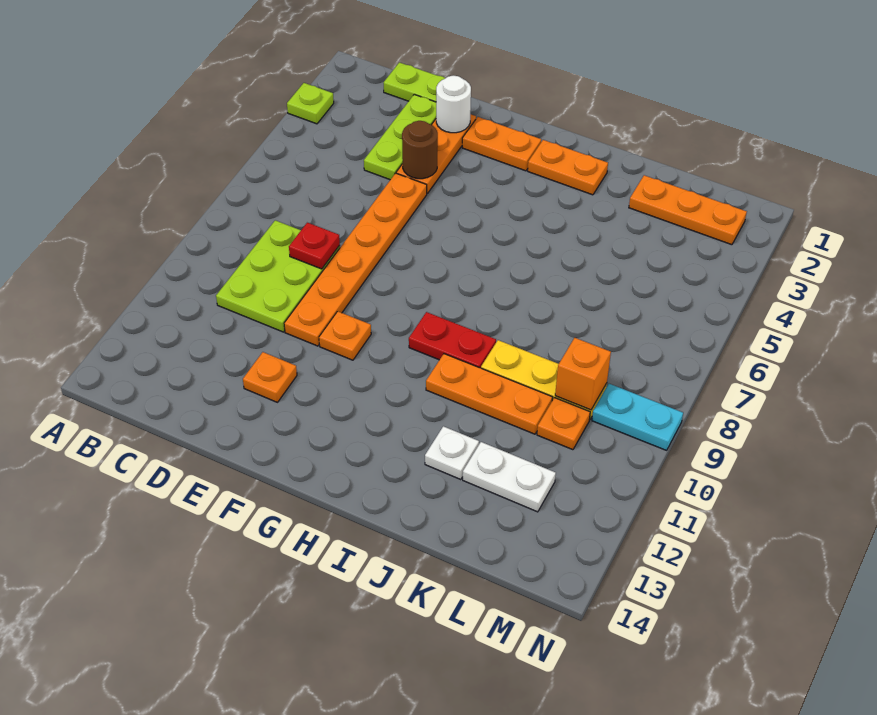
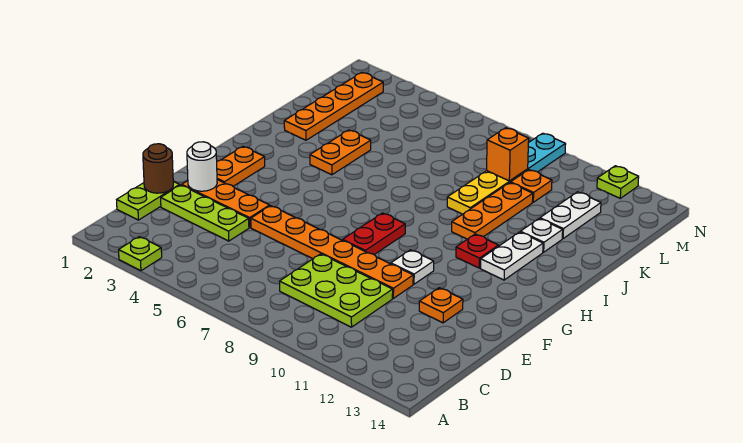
red plate D8 level 2 -> red plate H11 level 1
brown round brick E4 level 2 -> brown round brick D1 level 2
orange plate F10 level 1 -> white plate F10 level 1
orange plate H2:I2 level 1 -> orange plate I4:J4 level 1
red plate H9:I9 level 1 -> red plate F8:G8 level 1
none -> white plate H12:I12 level 1
orange plate K2:M2 level 1 -> orange plate J2:M2 level 1
none -> lime plate N12 level 1

